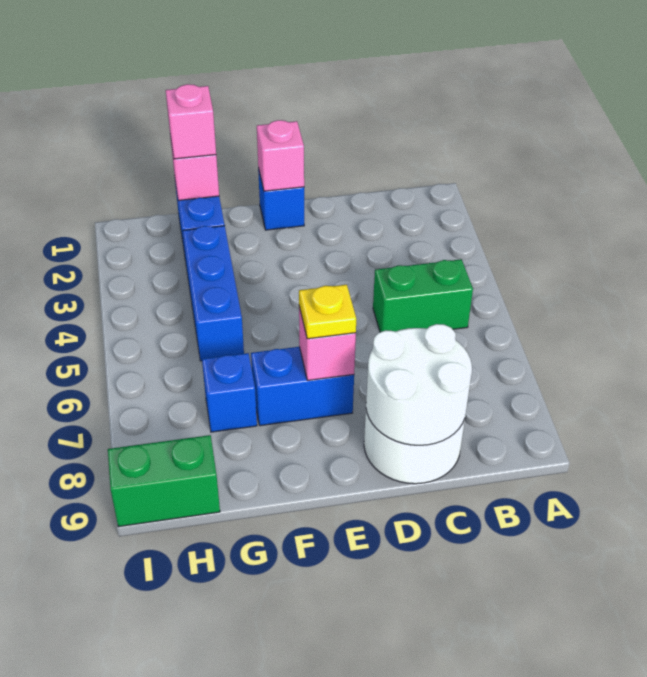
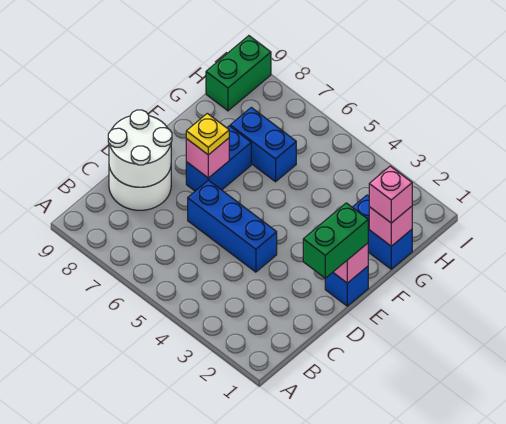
green brick B5:C5 level 1 -> green brick D1:E1 level 3
blue brick G3:G5 level 1 -> blue brick D4:D6 level 1
blue brick G7 level 1 -> blue brick G6:G7 level 1

